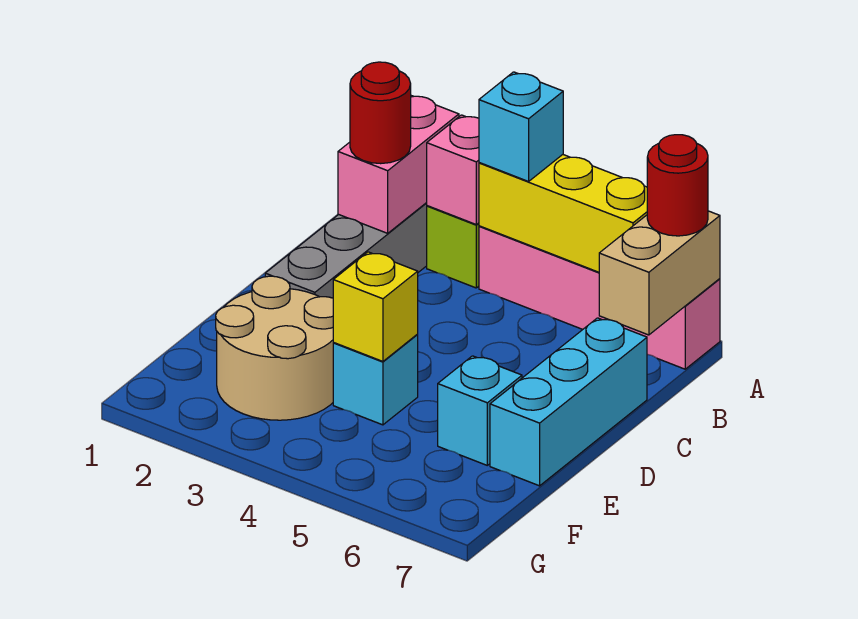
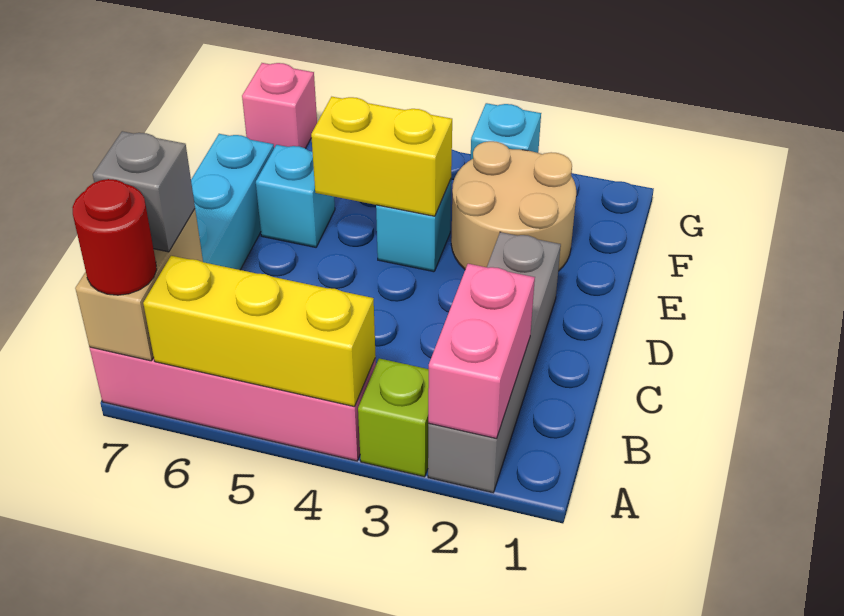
pink brick A3 level 2 -> pink brick G7 level 1
cyan brick A4 level 3 -> cyan brick G3 level 1
red round brick B2 level 3 -> none
none -> grey brick B7 level 3
yellow brick E4 level 2 -> yellow brick E4:E5 level 2

